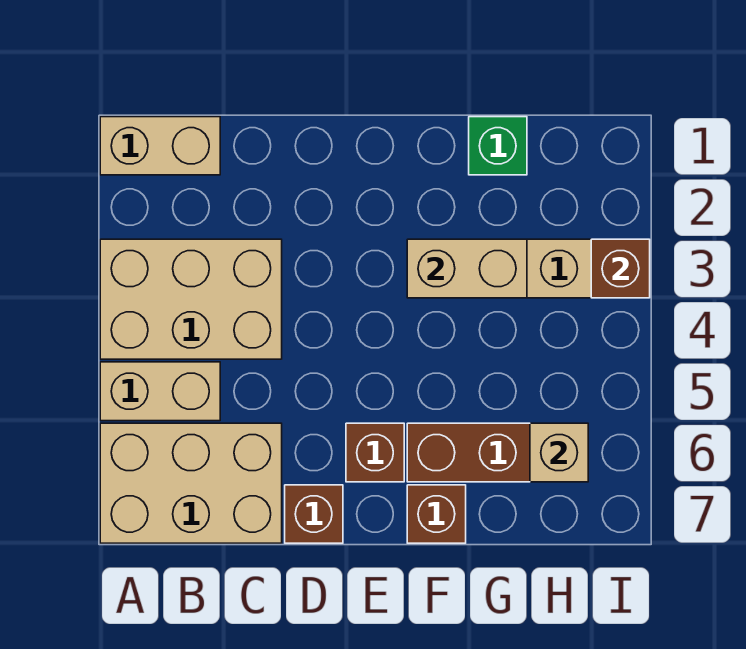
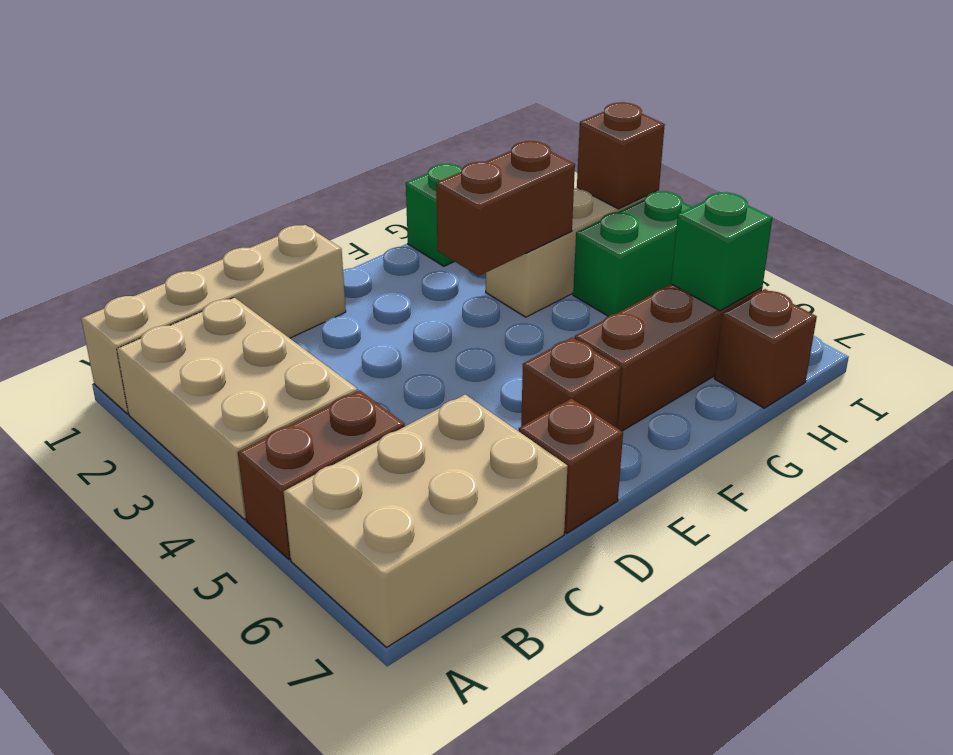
tan brick A1:B1 level 1 -> tan brick A1:D1 level 1
tan brick A3:C4 level 1 -> tan brick A2:B4 level 1
tan brick A5:B5 level 1 -> brown brick A5:B5 level 1
tan brick F3:G3 level 2 -> brown brick F3:G3 level 2
brown brick F7 level 1 -> brown brick H7 level 1
none -> green brick H4:I4 level 1
tan brick H6 level 2 -> green brick H6 level 2

